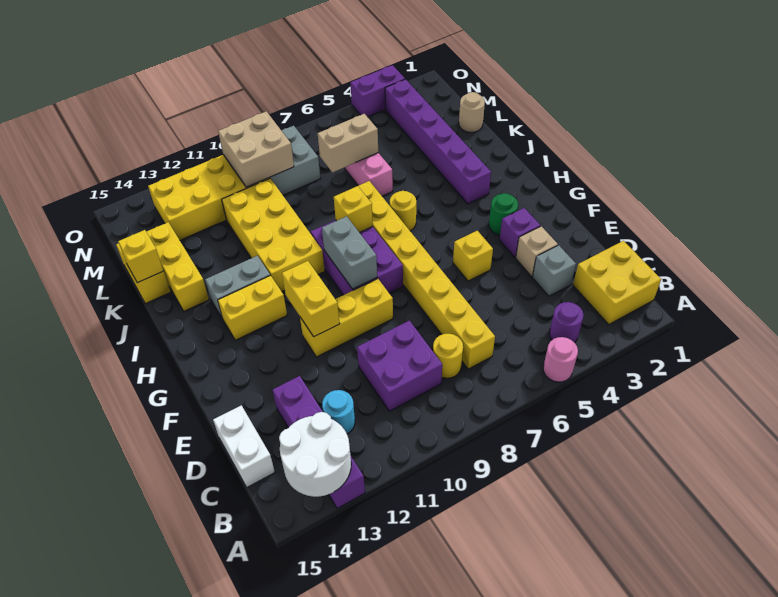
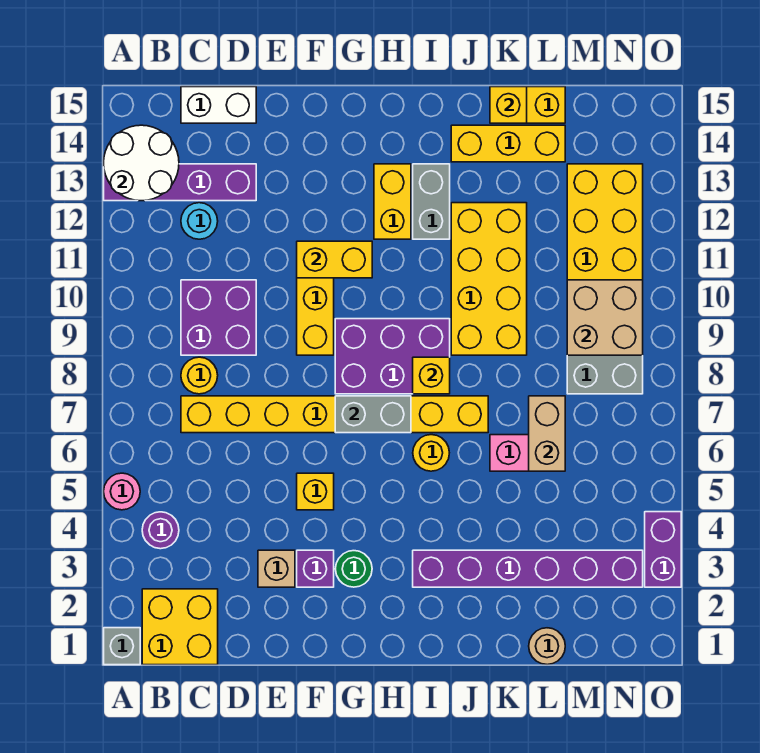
grey brick D3 level 1 -> grey brick A1 level 1
grey brick G9:H9 level 2 -> grey brick G7:H7 level 2
yellow brick I10:L11 level 1 -> yellow brick J9:K12 level 1

